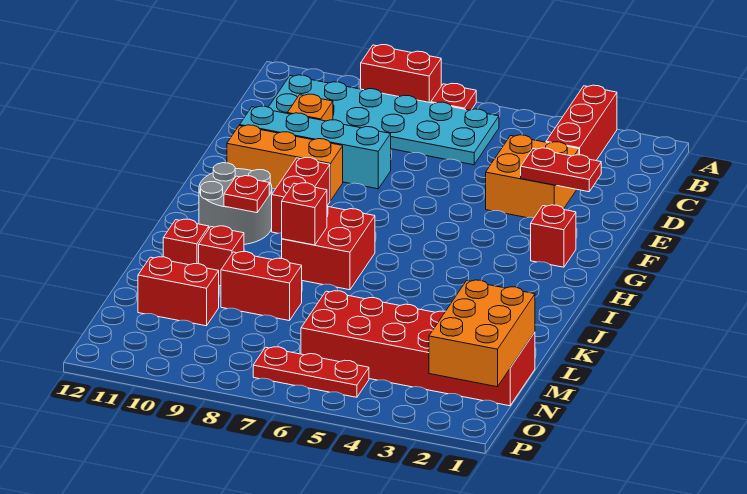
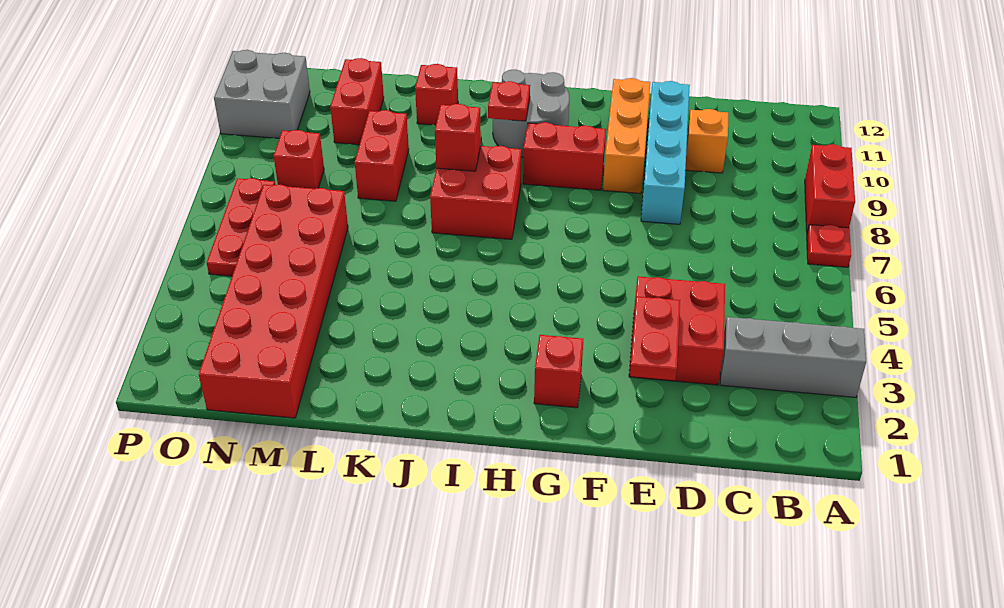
red brick A3:C3 level 1 -> grey brick A3:C3 level 1
cyan plate B6:C11 level 1 -> none
orange brick D3:E4 level 1 -> red brick D3:E4 level 1
red brick K10 level 1 -> red brick N8 level 1
orange brick M1:O2 level 2 -> none
none -> grey brick O10:P11 level 1

